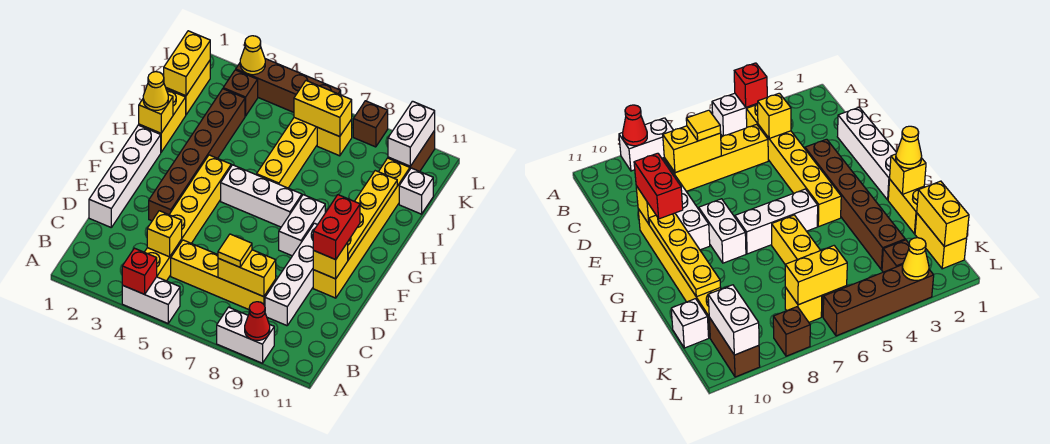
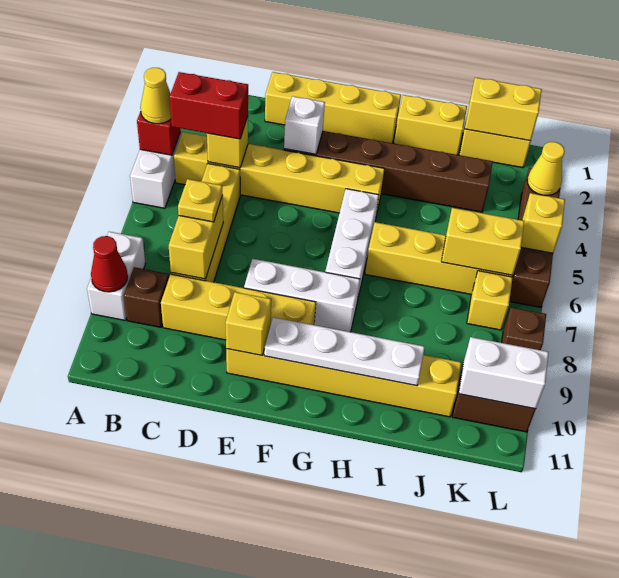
yellow tile C7 level 3 -> yellow plate C7 level 3
white brick C9:F9 level 1 -> yellow brick C9:F9 level 1
white brick D1:G1 level 1 -> yellow brick D1:G1 level 1
red brick E10:F10 level 3 -> red brick B4:C4 level 3
white brick F8:G8 level 1 -> white brick E8:G8 level 1
yellow plate F10:I10 level 2 -> white plate F10:I10 level 2
yellow brick H1 level 2 -> yellow brick L5 level 2
yellow cone H1 level 3 -> yellow cone A4 level 3
white brick J11 level 1 -> white brick E3 level 2
brown brick K3 level 1 -> brown brick B9 level 1
yellow brick K6:K7 level 2 -> yellow brick J6:K6 level 2

